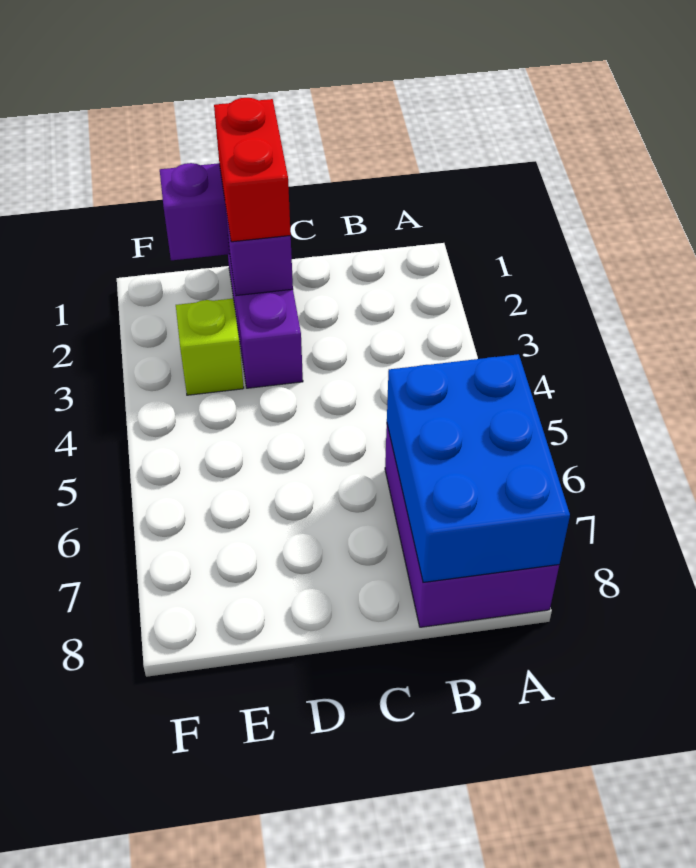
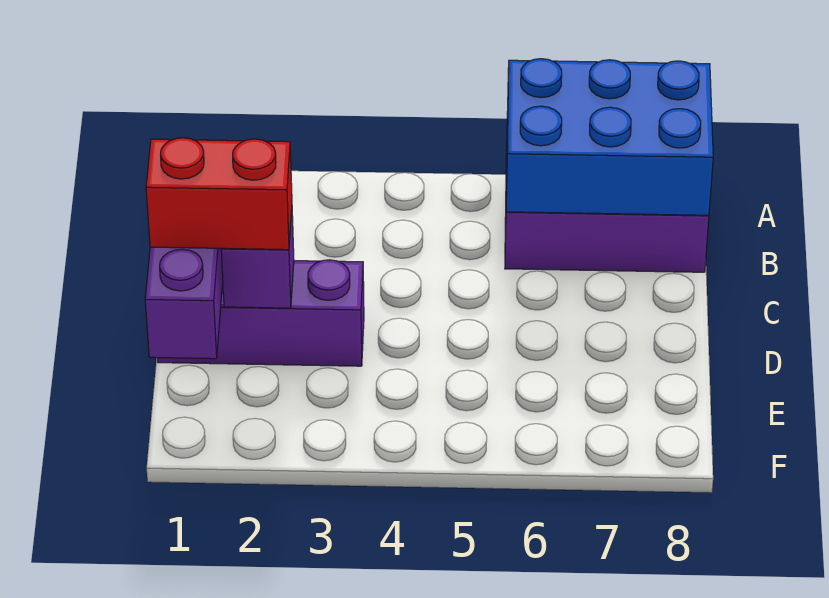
lime brick E3 level 1 -> none

